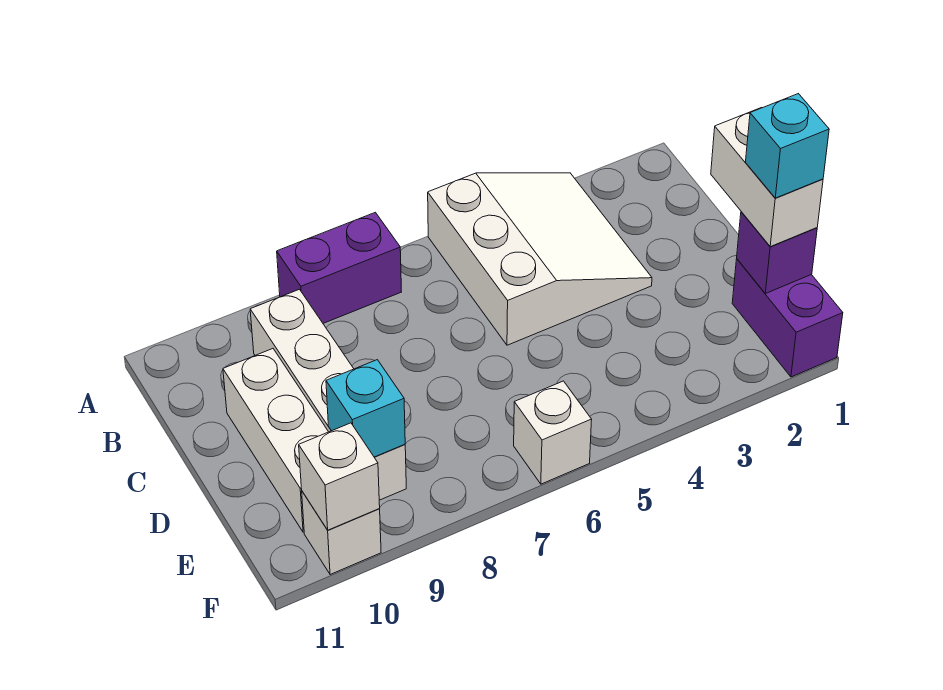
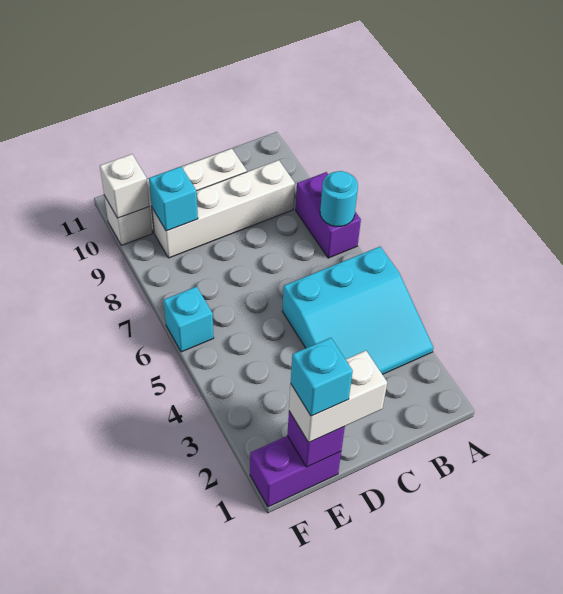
white slope A3:C5 level 1 top 5 -> cyan slope A3:C5 level 1 top 5
none -> cyan round brick A7 level 2
white brick F6 level 1 -> cyan brick F6 level 1

